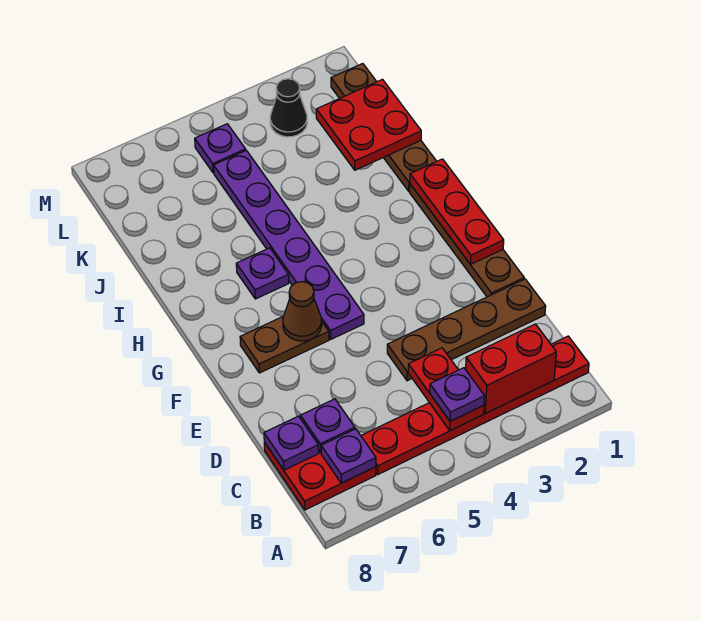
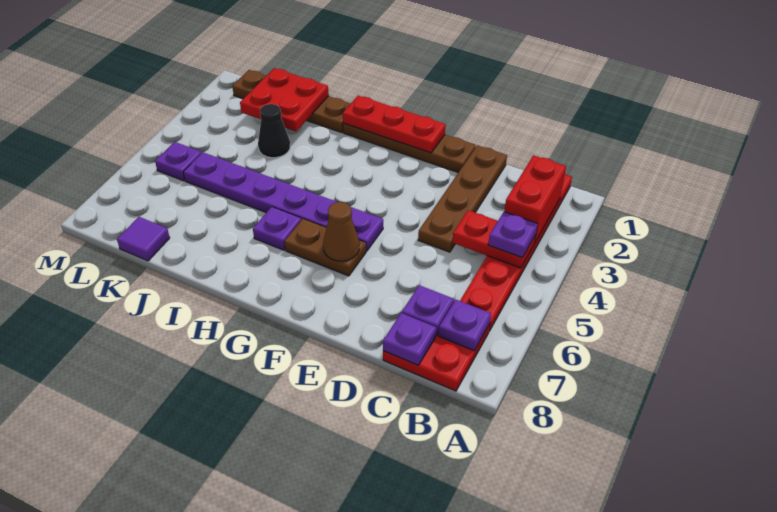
brown plate F6:F7 level 1 -> brown plate F6:G6 level 1
none -> purple tile K8 level 1
black cone L3 level 1 -> black cone J3 level 1

